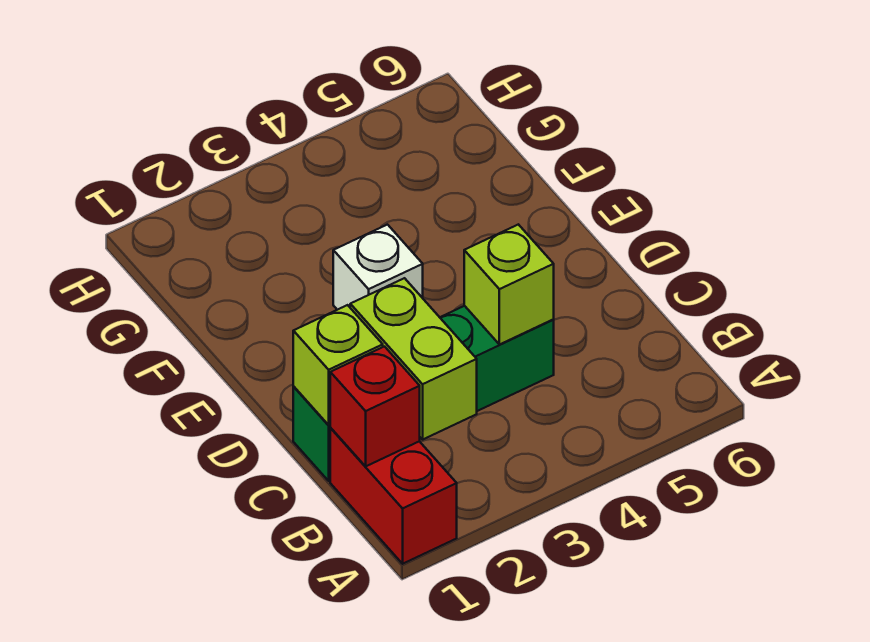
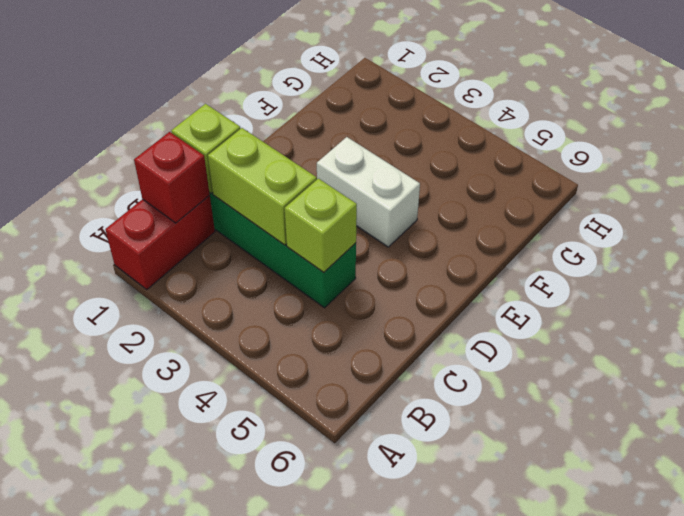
lime brick B2:C2 level 2 -> lime brick C2:C3 level 2
white brick E3 level 1 -> white brick E3:E4 level 1

